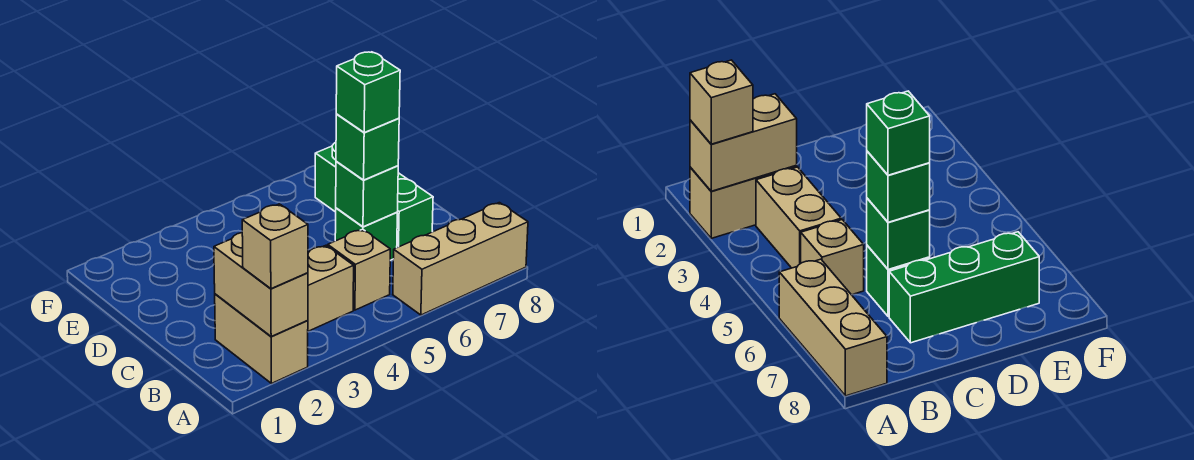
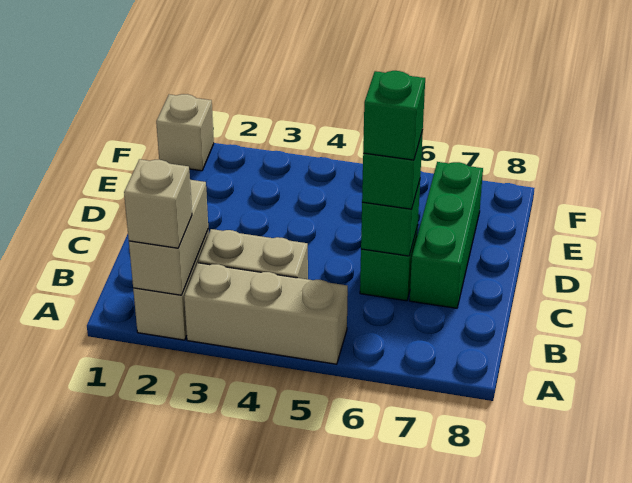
tan brick A6:A8 level 1 -> tan brick A3:A5 level 1
tan brick B5 level 1 -> tan brick F1 level 1

